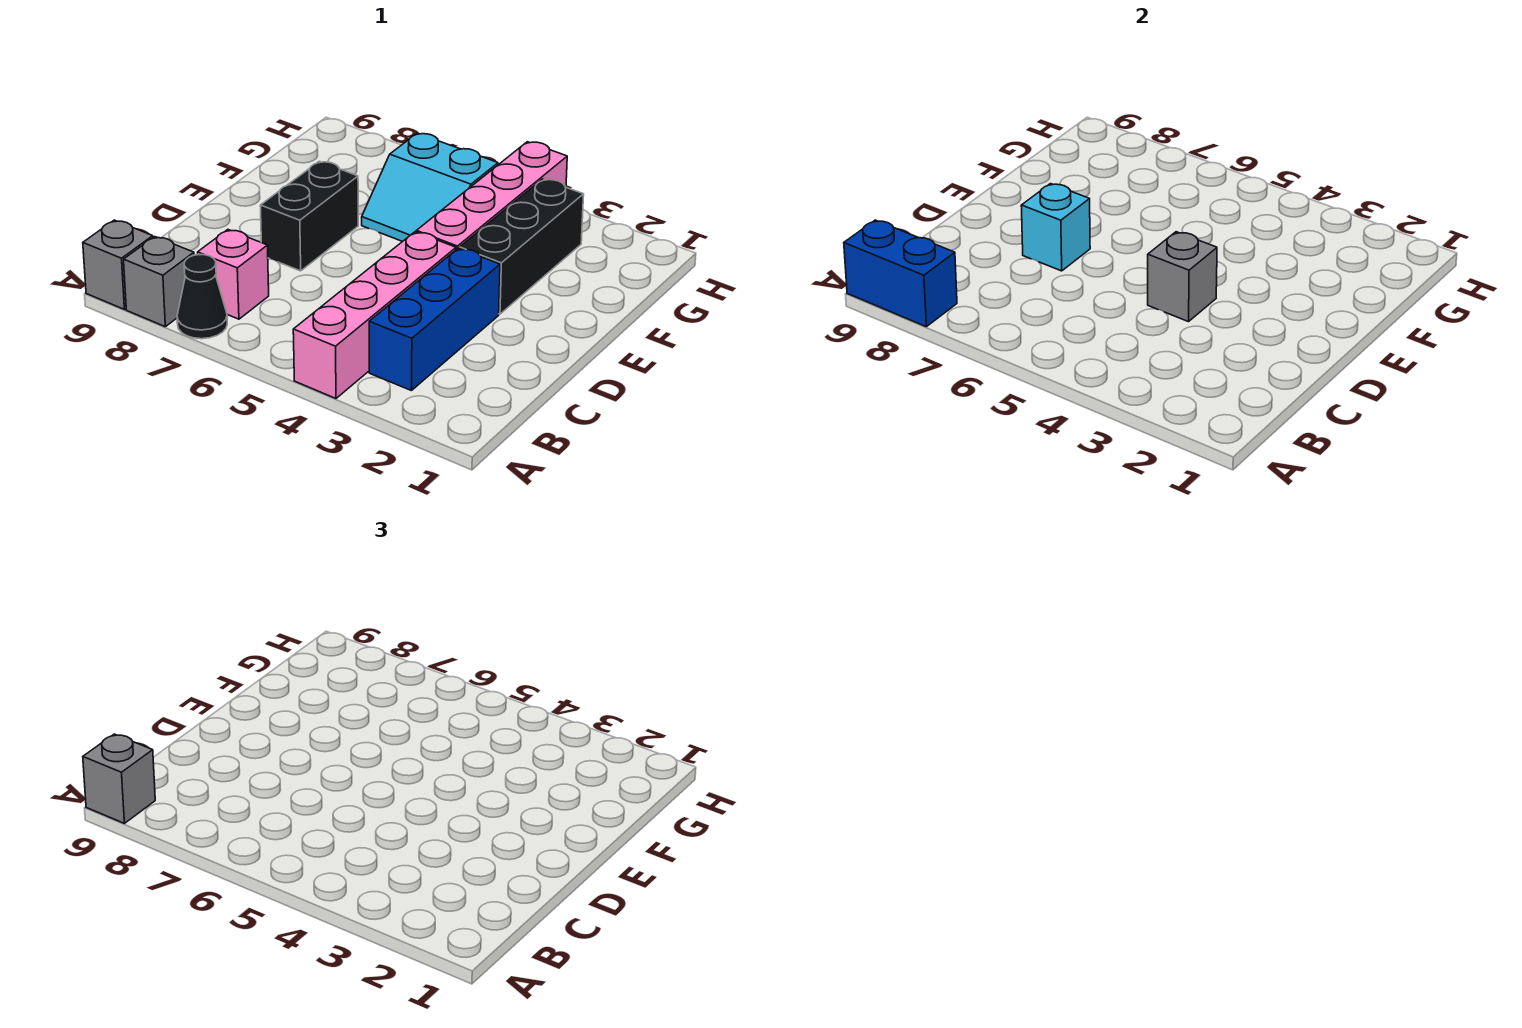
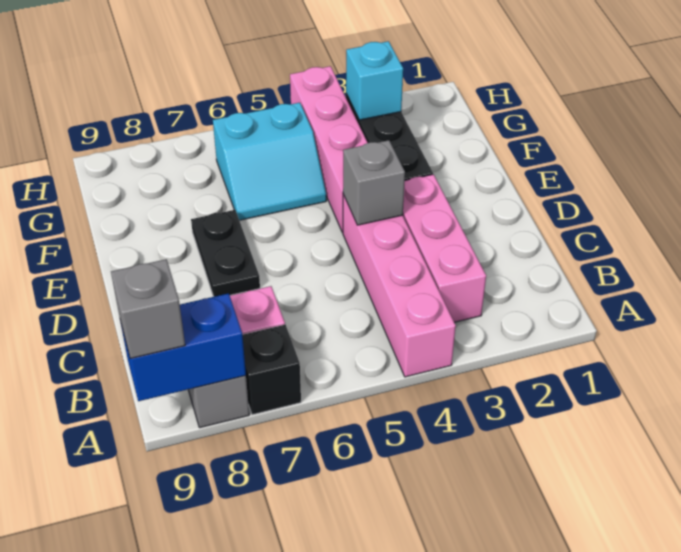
black cone A7 level 1 -> black brick A7 level 1
grey brick A9 level 1 -> none
blue brick B3:D3 level 1 -> pink brick B3:D3 level 1
black brick D7:E7 level 1 -> black plate D7:E7 level 1
cyan brick D7 level 2 -> cyan brick G3 level 2

